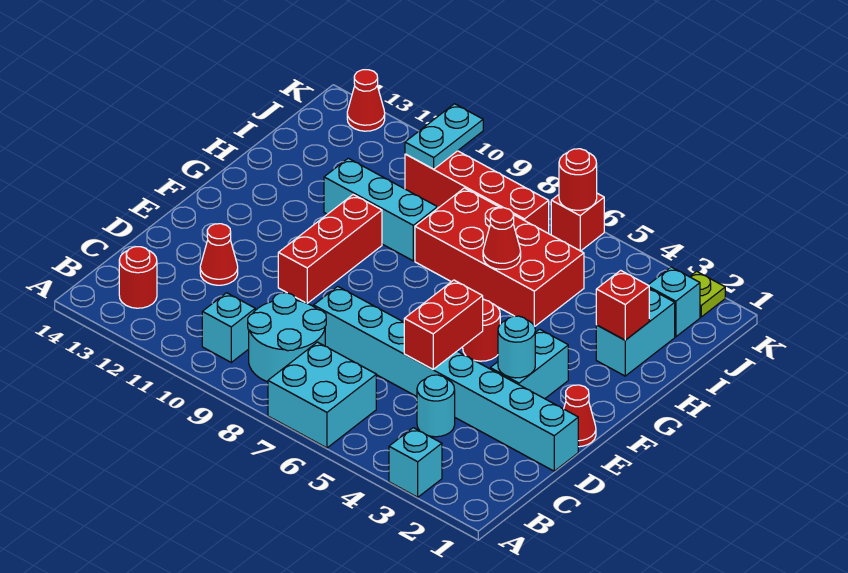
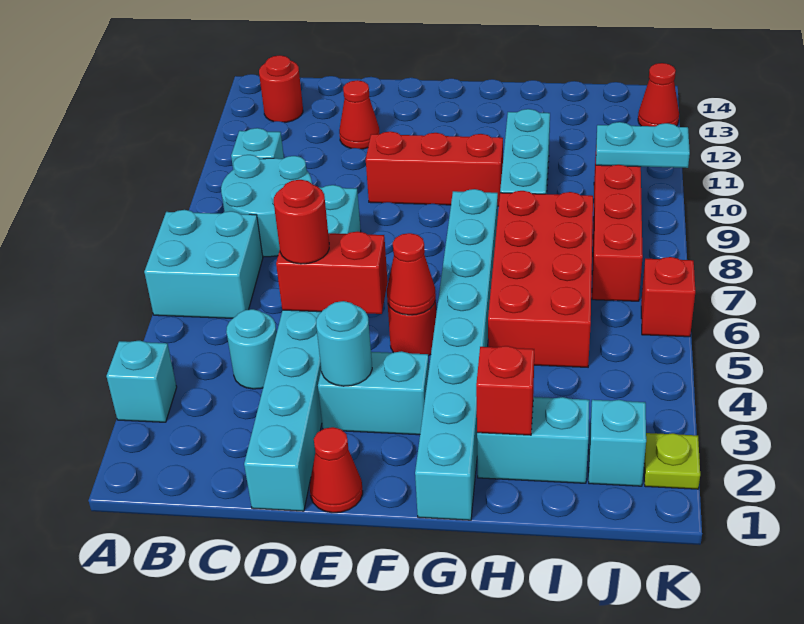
none -> cyan brick G1:G8 level 1
red cone H6 level 2 -> red cone F5 level 2
red round brick K6 level 2 -> red round brick D5 level 3

